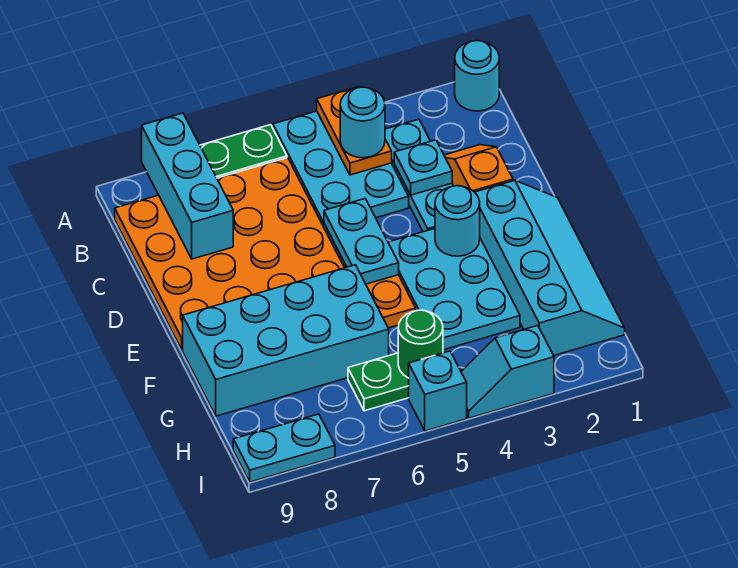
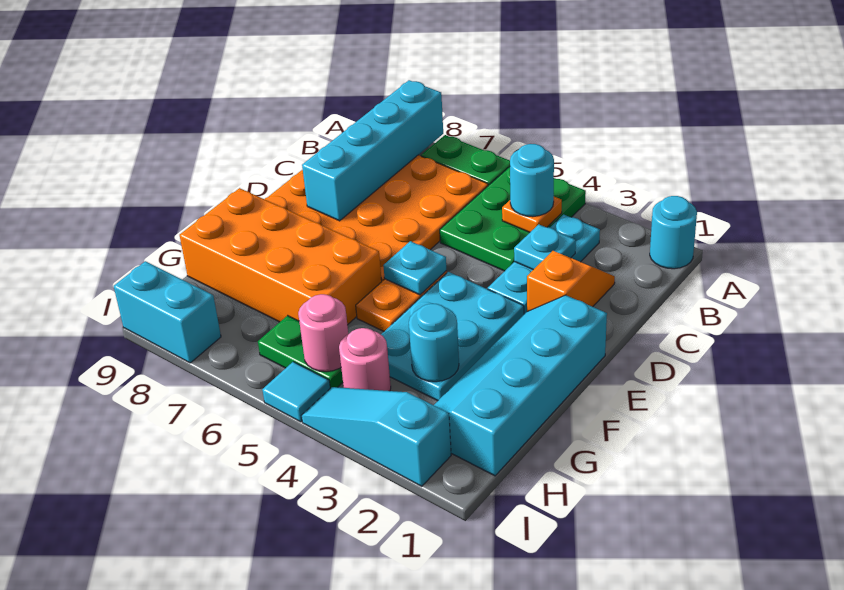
cyan plate A4:C5 level 1 -> green plate A4:C5 level 1
orange plate A4:B4 level 2 -> orange plate B4 level 2
cyan brick A8:C8 level 2 -> cyan brick A8:D8 level 2
cyan plate D5:E5 level 2 -> cyan plate E5 level 2
cyan slope E1:H2 level 1 top 2 -> cyan slope E1:H2 level 1 top 1
cyan round brick E3 level 2 -> cyan round brick G3 level 2
cyan brick F6:G9 level 1 -> orange brick F6:G9 level 1
none -> pink round brick H4 level 1
green round brick H5 level 2 -> pink round brick H5 level 2
cyan slope I3:I4 level 1 top 3 -> cyan slope I2:I4 level 1 top 2
cyan brick I5 level 1 -> cyan tile I5 level 1
cyan plate I8:I9 level 1 -> cyan brick I8:I9 level 1

